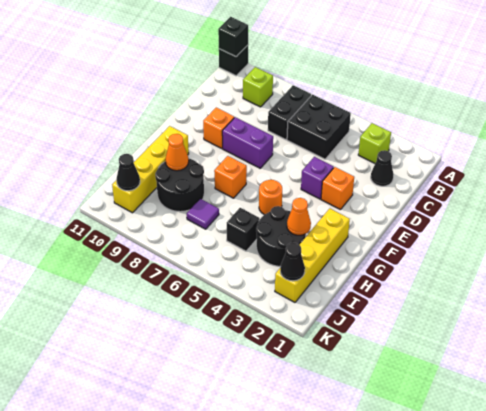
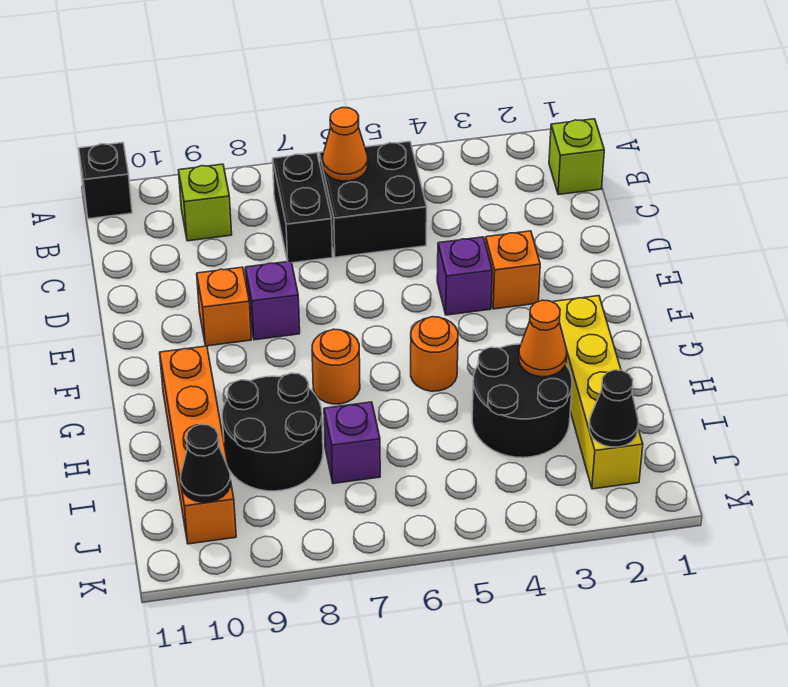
black brick A11 level 2 -> none
lime brick B3 level 1 -> lime brick B1 level 1
black cone C2 level 1 -> none
purple brick E7:E8 level 1 -> purple brick E8 level 1
orange brick G7 level 1 -> orange round brick G7 level 1
yellow brick G10:J10 level 1 -> orange brick G10:J10 level 1
orange cone H9 level 2 -> orange cone B6 level 2
black brick I5 level 1 -> none
purple tile I7 level 1 -> purple brick I7 level 1

